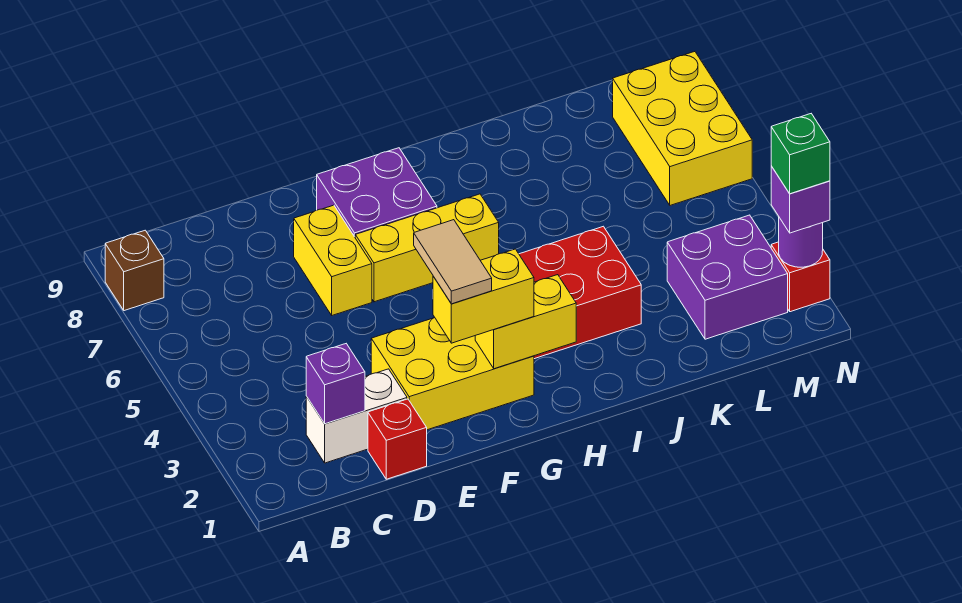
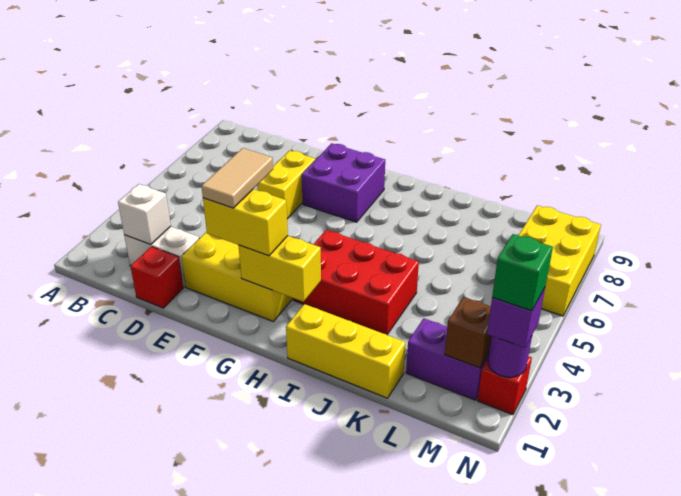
brown brick A8 level 1 -> brown brick M2 level 2
purple brick C2 level 2 -> white brick C2 level 2
yellow brick F6:H6 level 1 -> yellow brick I1:K1 level 1
purple brick L2:M3 level 1 -> purple brick L2:M2 level 1

